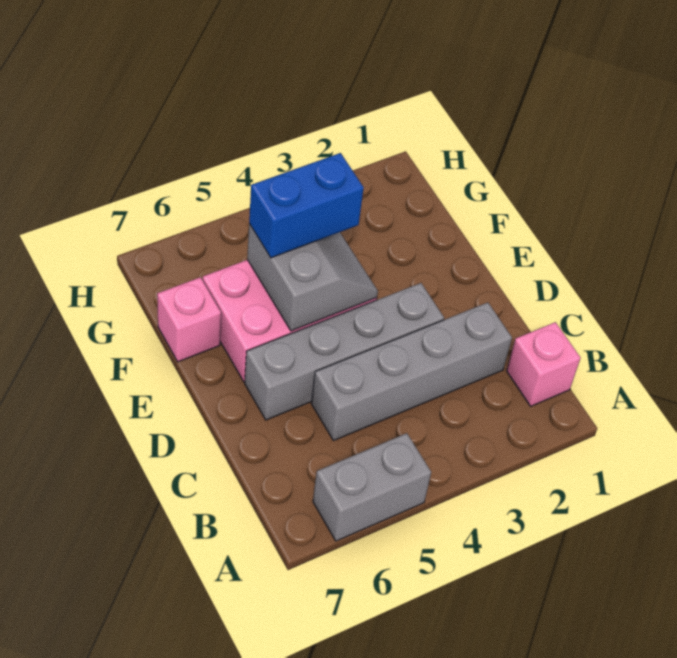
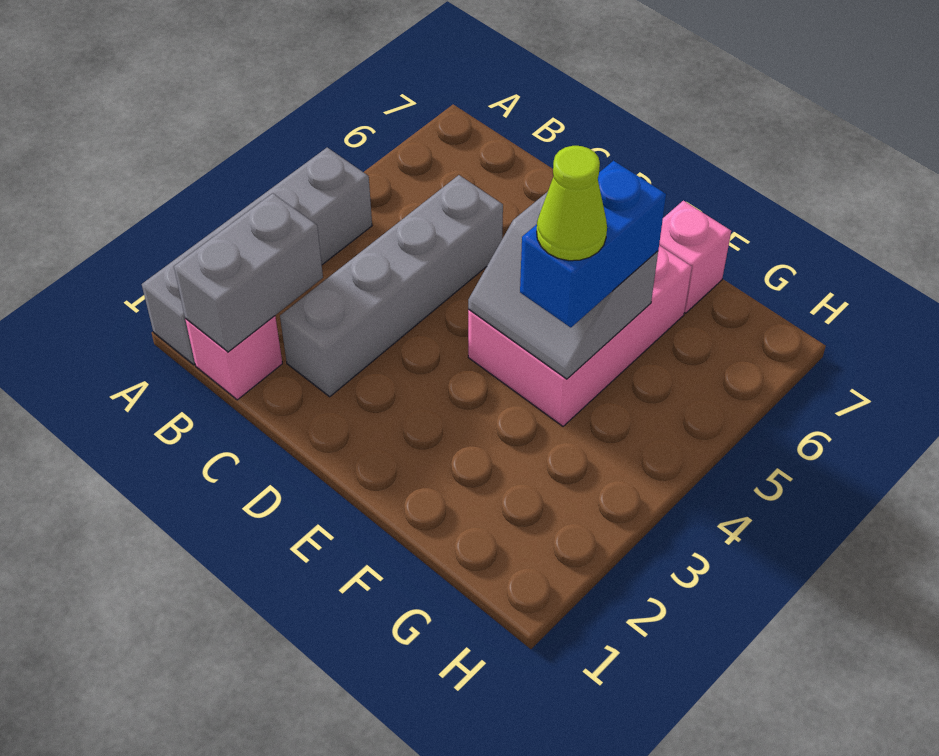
grey brick A5:A6 level 1 -> grey brick B1:B2 level 2
grey brick D3:D6 level 1 -> grey brick A1:A4 level 1
none -> lime cone F4 level 4

